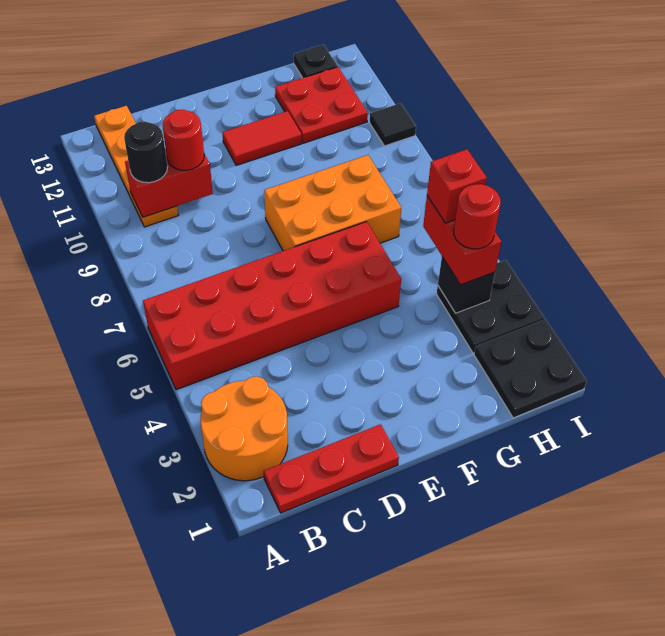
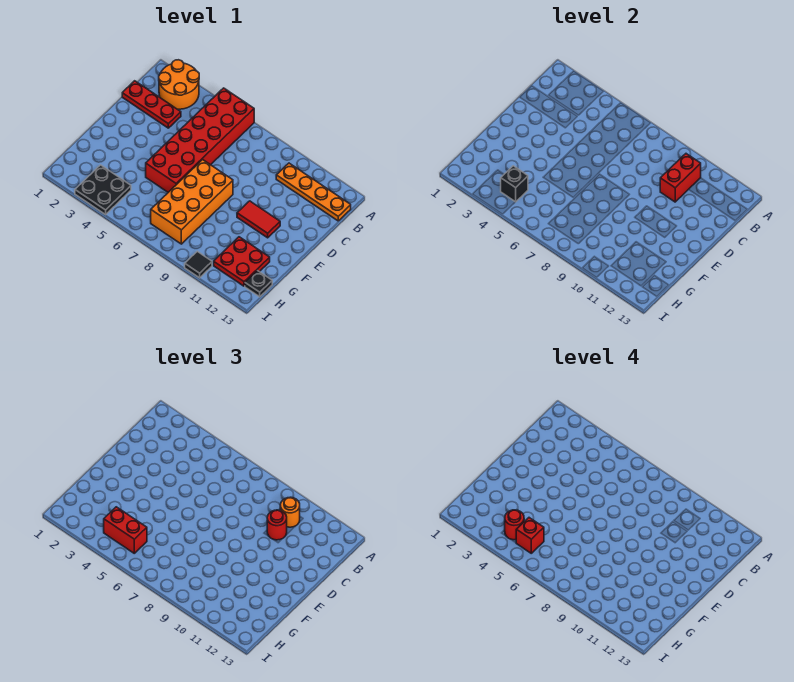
red plate B1:D1 level 1 -> red plate C1:C3 level 1
black round brick B10 level 3 -> orange round brick B10 level 3
orange brick E7:G8 level 1 -> orange brick E7:H8 level 1
red tile E11:F11 level 1 -> red tile E10:E11 level 1
black plate H1:I2 level 1 -> none

